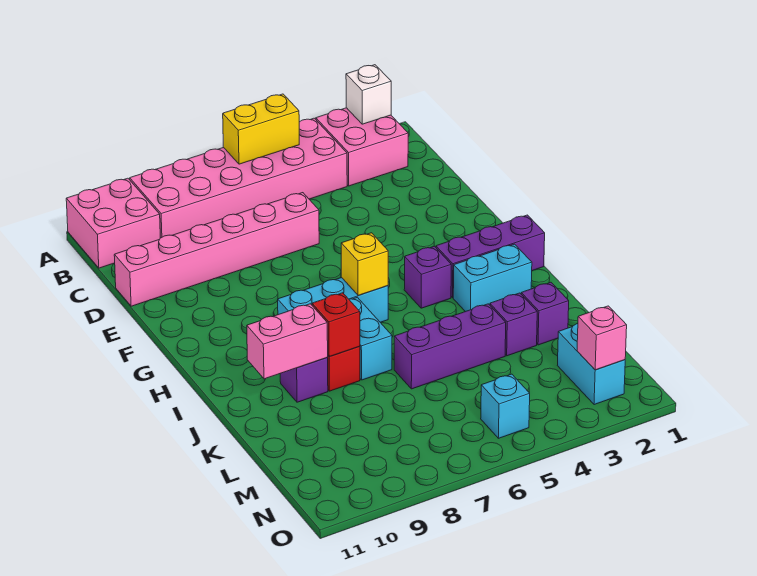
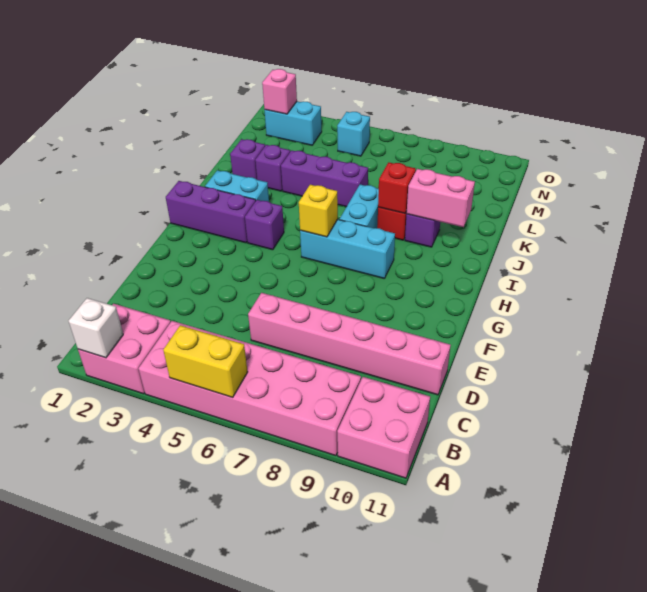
cyan brick M2:N2 level 1 -> cyan brick N2:N3 level 1

